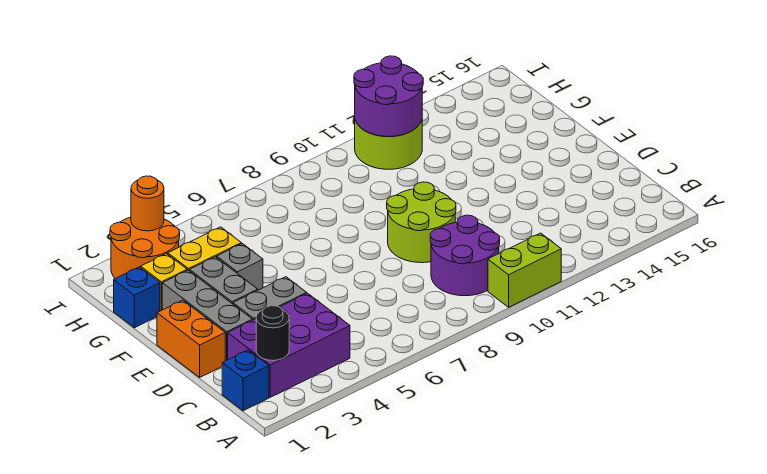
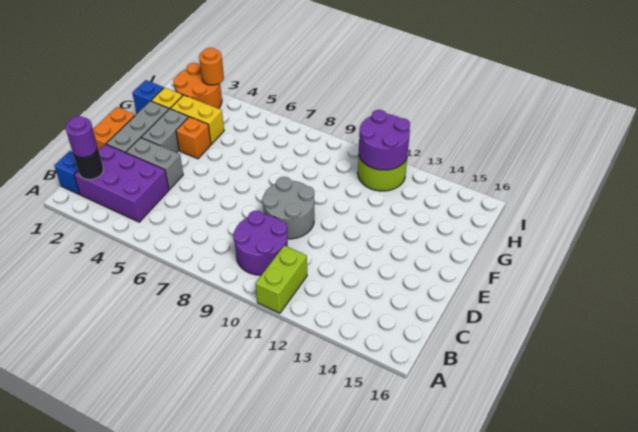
lime brick A10:A11 level 1 -> lime brick A11:B11 level 1
none -> purple round brick B2 level 3
lime round brick D9:E10 level 1 -> grey round brick D9:E10 level 1
grey brick F4 level 1 -> orange brick F4 level 1

